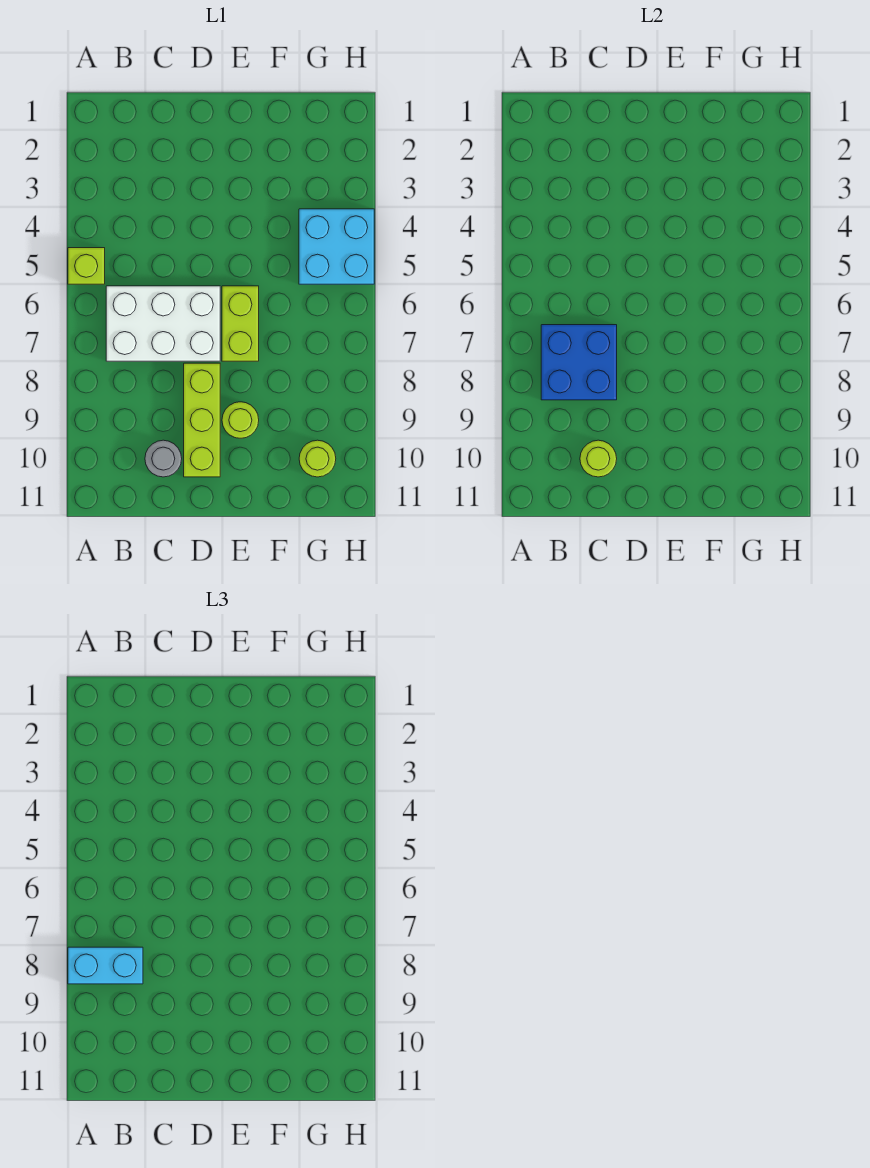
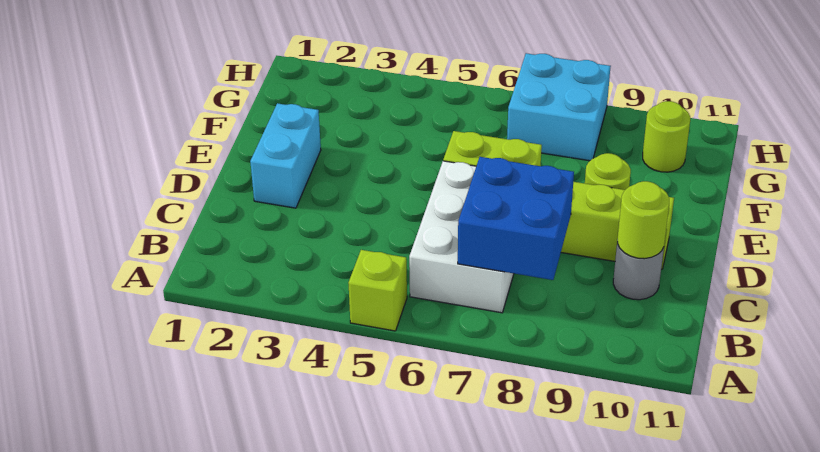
cyan brick A8:B8 level 3 -> cyan brick D2:E2 level 1
cyan brick G4:H5 level 1 -> cyan brick G7:H8 level 1

